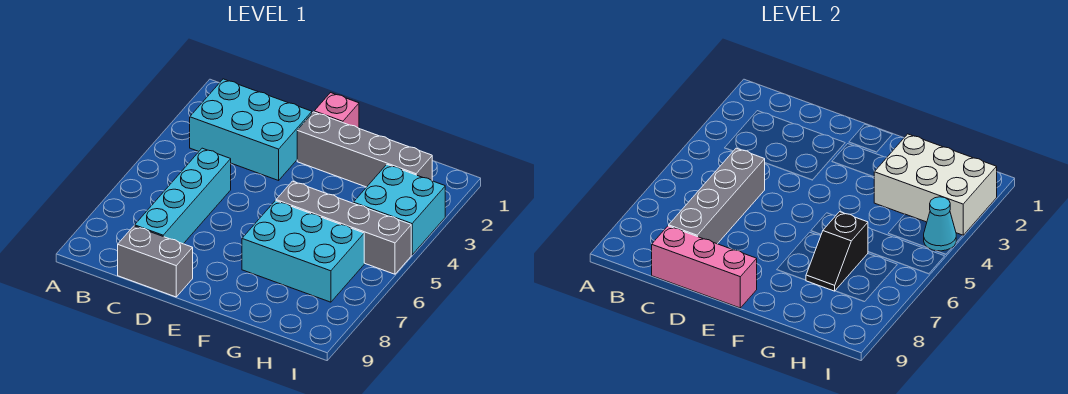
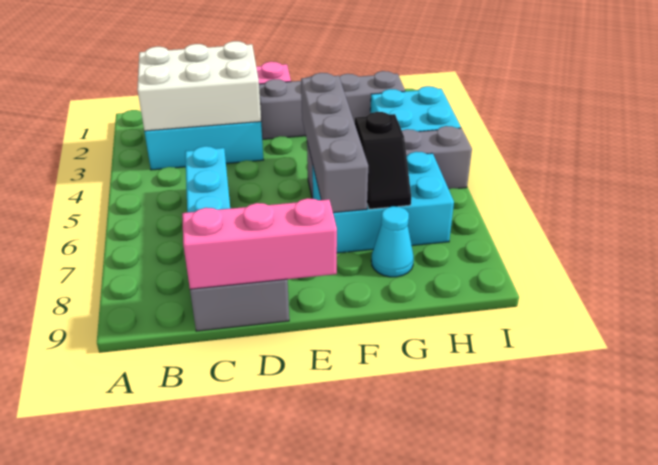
grey brick C5:C8 level 2 -> grey brick F4:F7 level 2
white brick G2:I3 level 2 -> white brick B2:D3 level 2
cyan cone I4 level 2 -> cyan cone G8 level 1

